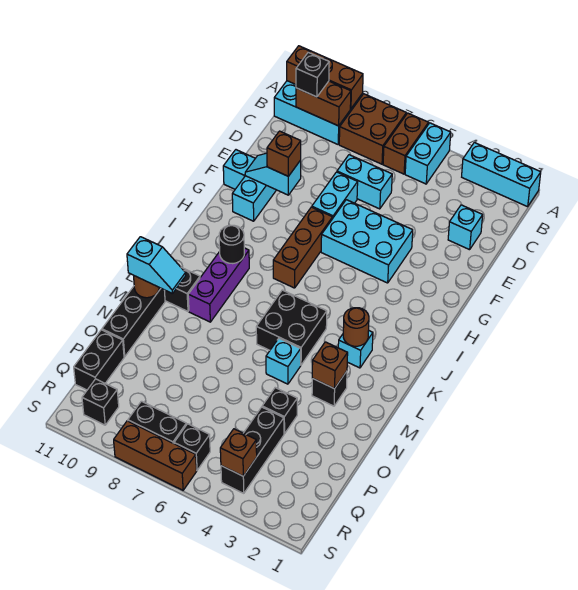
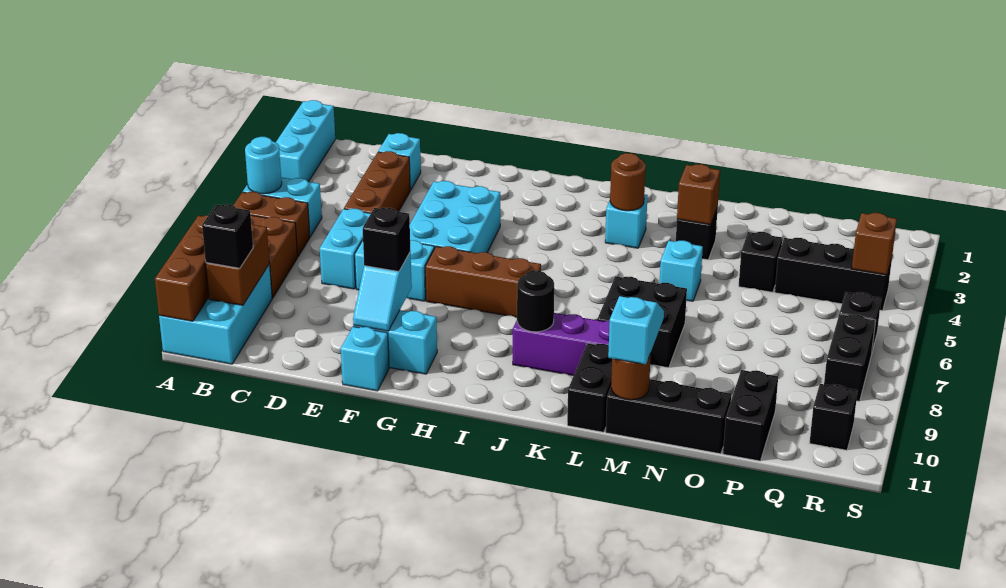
none -> cyan round brick A5 level 2
brown brick F9 level 3 -> black brick F9 level 3
black brick K5:L6 level 1 -> black brick L7:M8 level 1
black brick P11:Q11 level 1 -> black brick P10:P11 level 1
brown brick S6:S8 level 1 -> brown brick D3:D5 level 1

